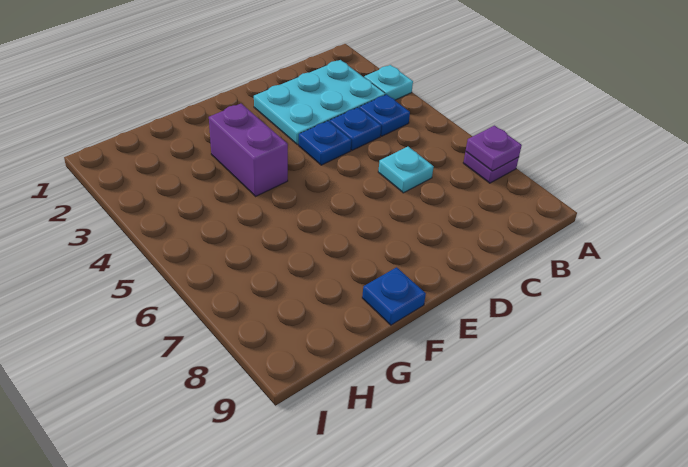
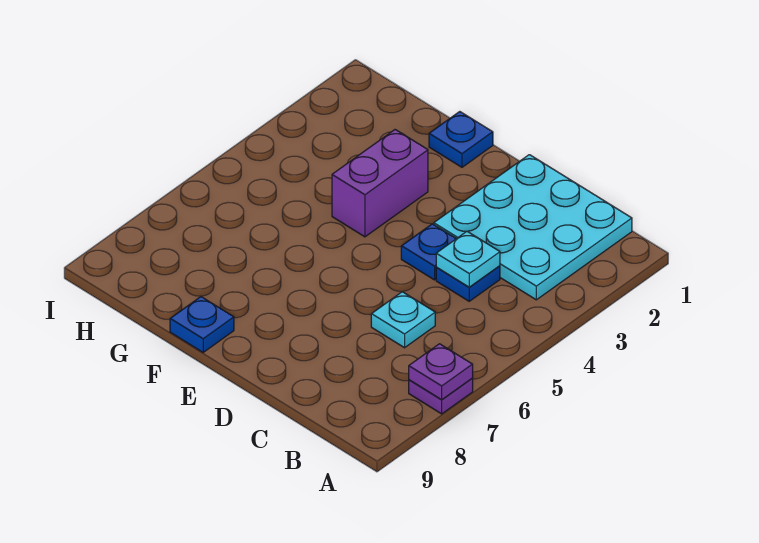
cyan plate A3 level 1 -> cyan plate C4 level 2
cyan plate B2:D3 level 1 -> cyan plate B1:D3 level 1
blue plate B4 level 1 -> blue plate F1 level 1

